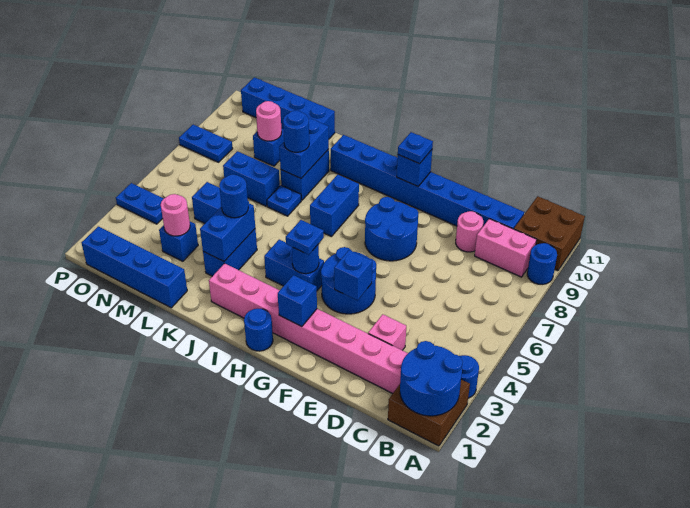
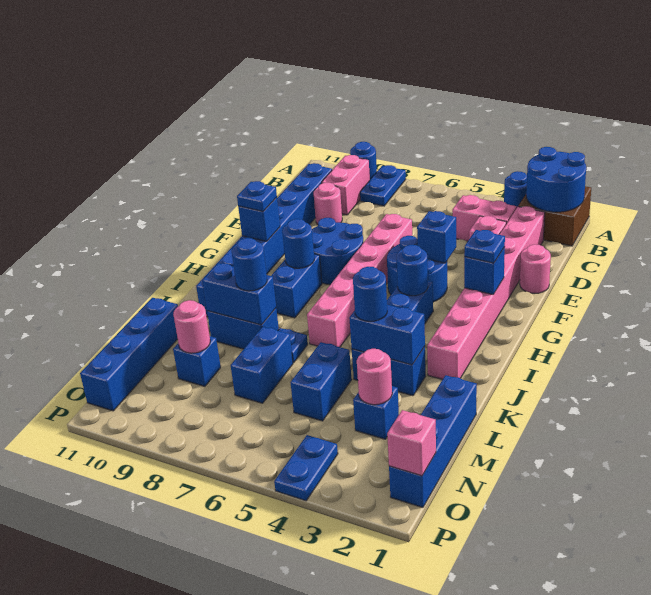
brown brick A10:B11 level 1 -> none
none -> pink brick C3:C4 level 1
none -> pink round brick E1 level 1
none -> pink brick E6:J6 level 1
blue round brick H1 level 1 -> blue round brick H8 level 2
blue plate H4 level 3 -> blue plate G2 level 3
blue brick I7:I8 level 1 -> blue brick H8:I8 level 1
none -> pink brick O1 level 2
blue plate O8:P8 level 1 -> blue plate A8:B8 level 1

